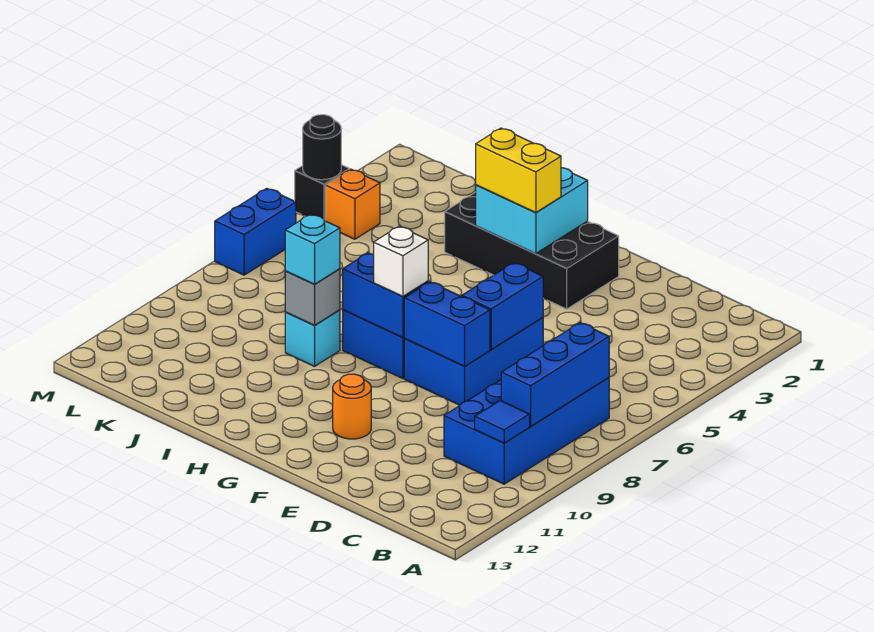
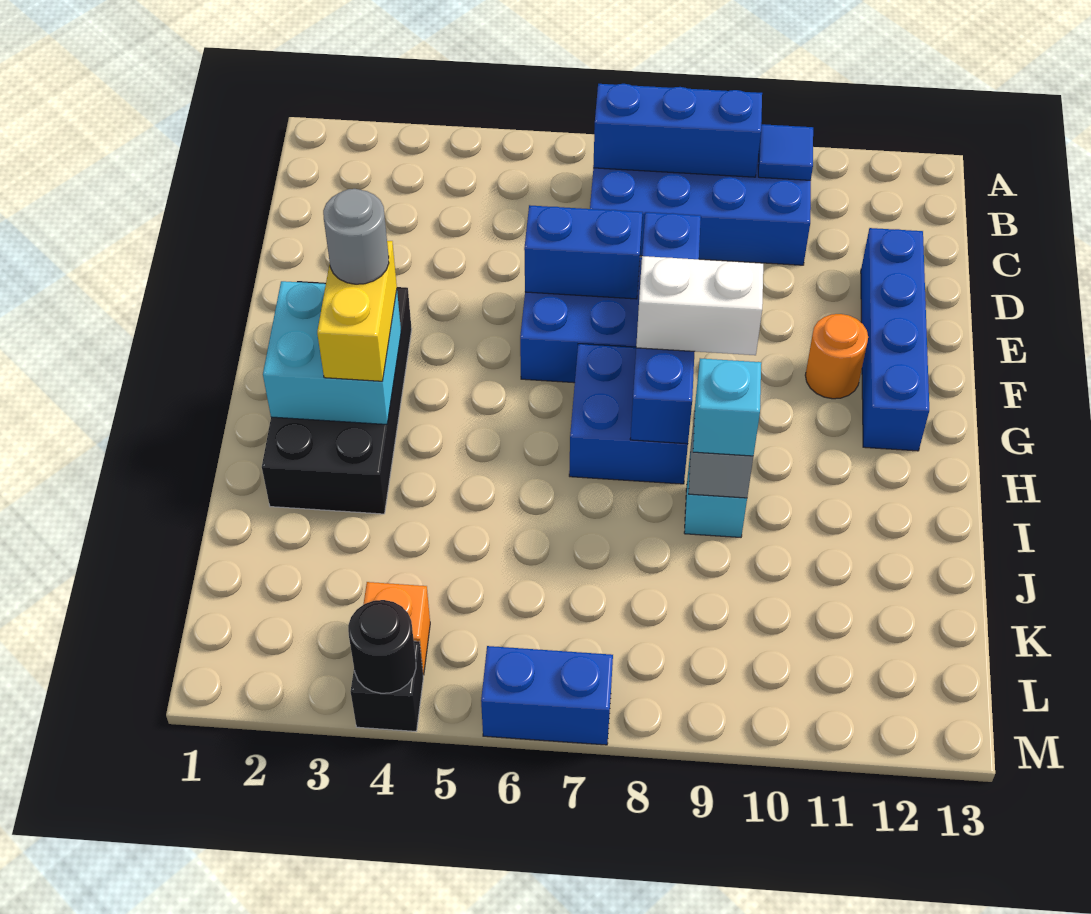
none -> blue brick D12:G12 level 1
none -> grey round brick G3 level 4
white brick G8 level 3 -> white brick G8:G9 level 3

